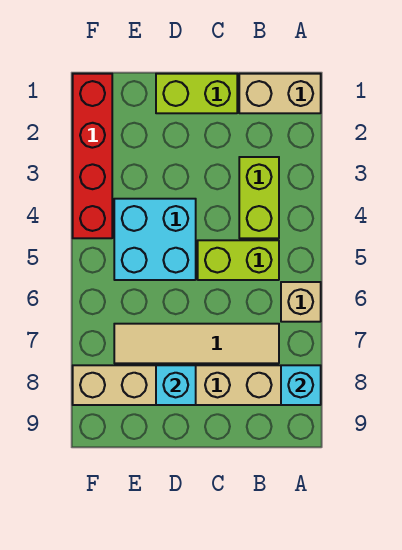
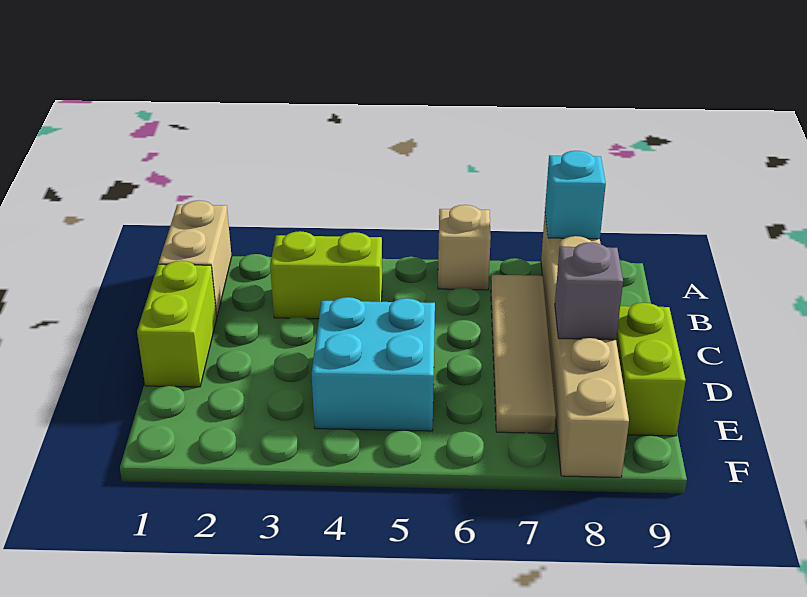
lime brick B5:C5 level 1 -> lime brick D9:E9 level 1
cyan brick D8 level 2 -> grey brick D8 level 2
red brick F1:F4 level 1 -> none

